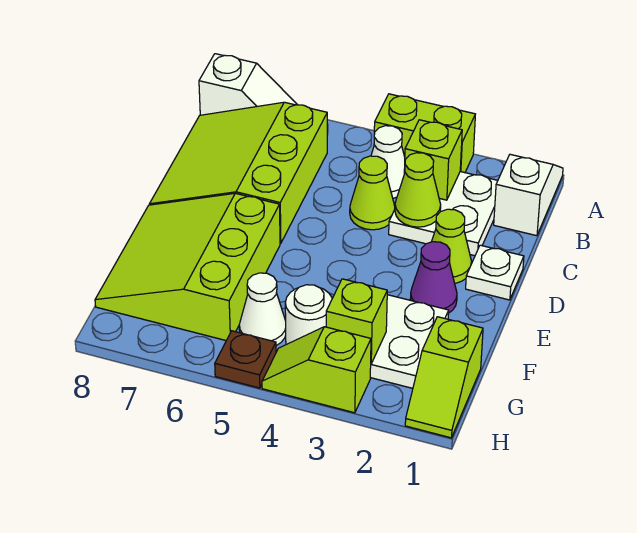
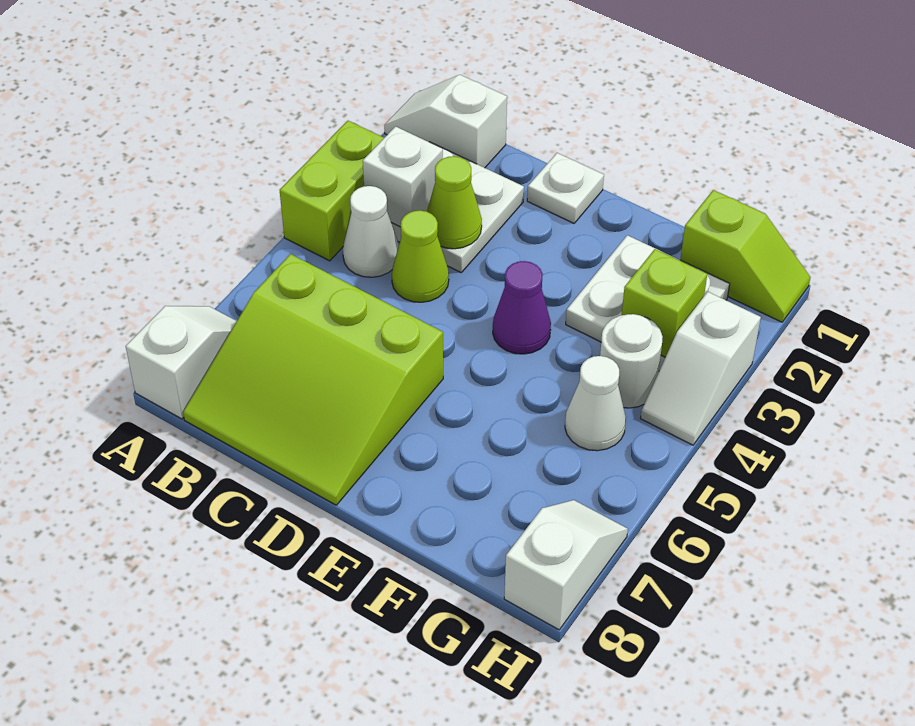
lime brick B3 level 2 -> white brick B3 level 2
lime cone D2 level 1 -> none
purple cone E2 level 1 -> purple cone E4 level 1
lime slope E6:G8 level 1 top 6 -> none
lime slope H3:H4 level 1 top 3 -> white slope H3:H4 level 1 top 3
brown plate H5 level 1 -> none
none -> white slope H7:H8 level 1 top 8

